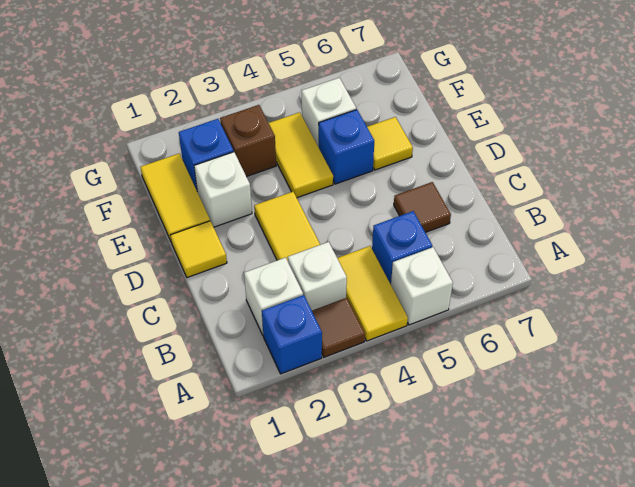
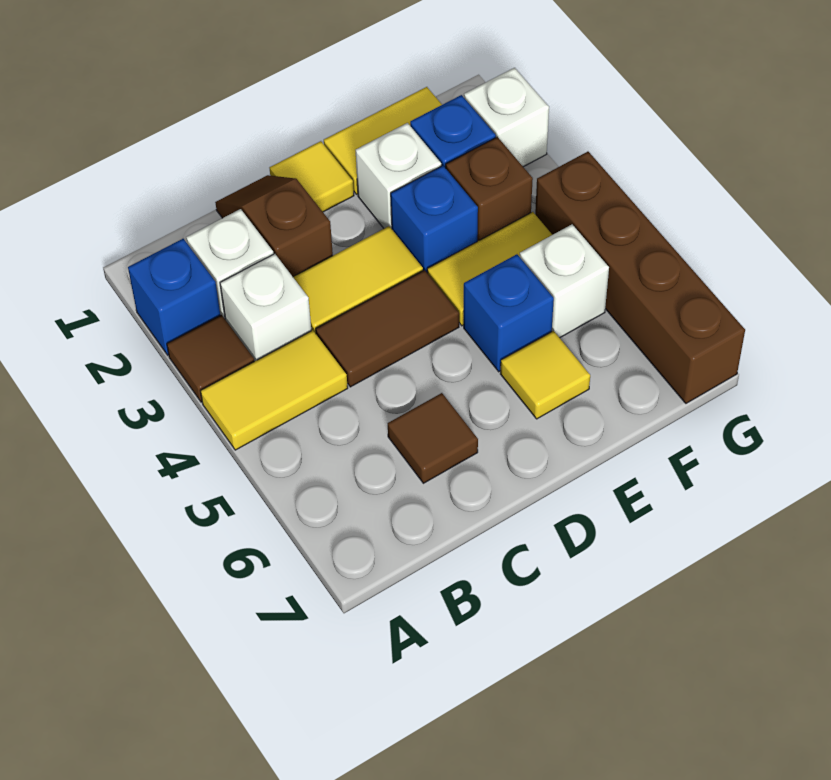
white brick A5 level 1 -> white brick G2 level 1
blue brick B5 level 1 -> blue brick E3 level 1
none -> brown slope C1:C2 level 1 top 2
none -> brown tile C4:D4 level 1
none -> brown brick G4:G7 level 1

